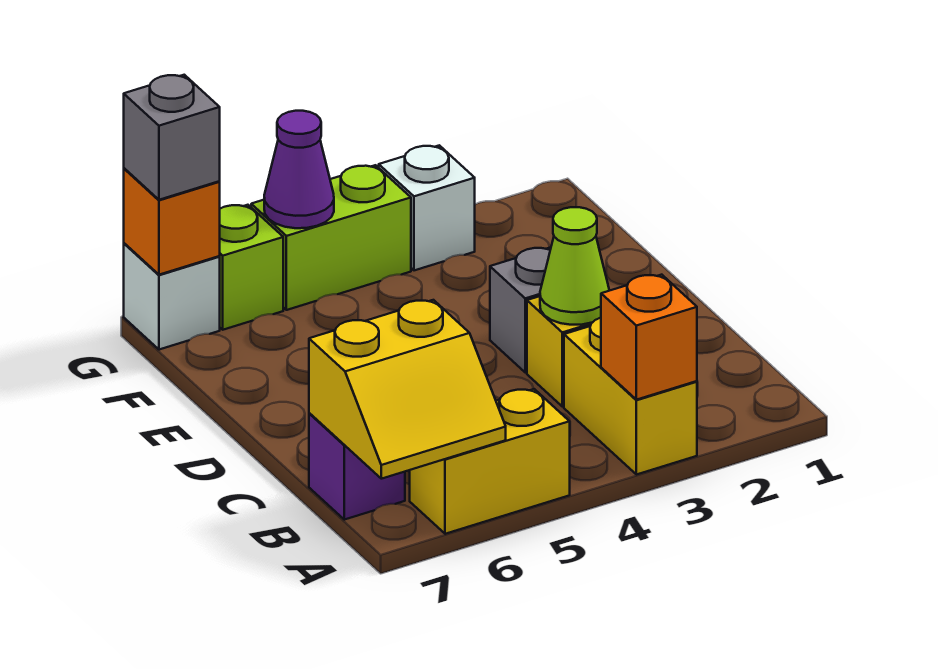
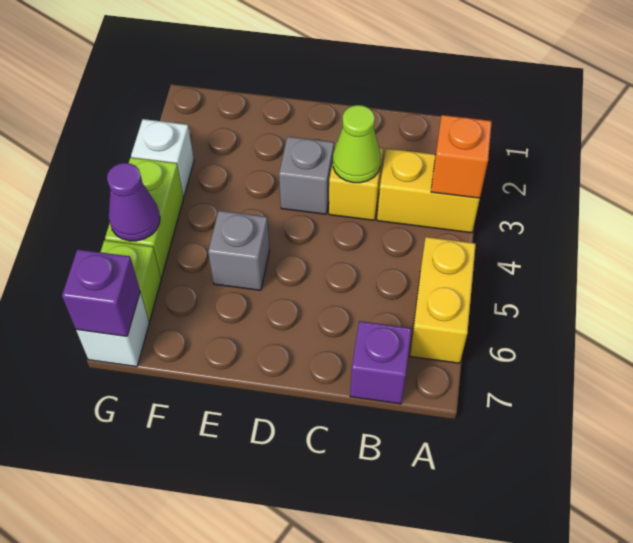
yellow slope A6:B7 level 2 top B -> none
orange brick G7 level 2 -> purple brick G7 level 2
grey brick G7 level 3 -> grey brick E5 level 1

